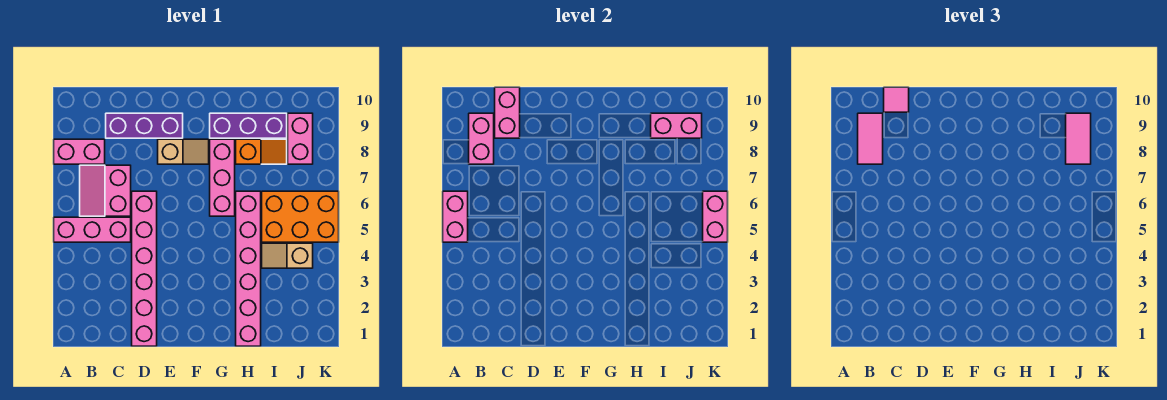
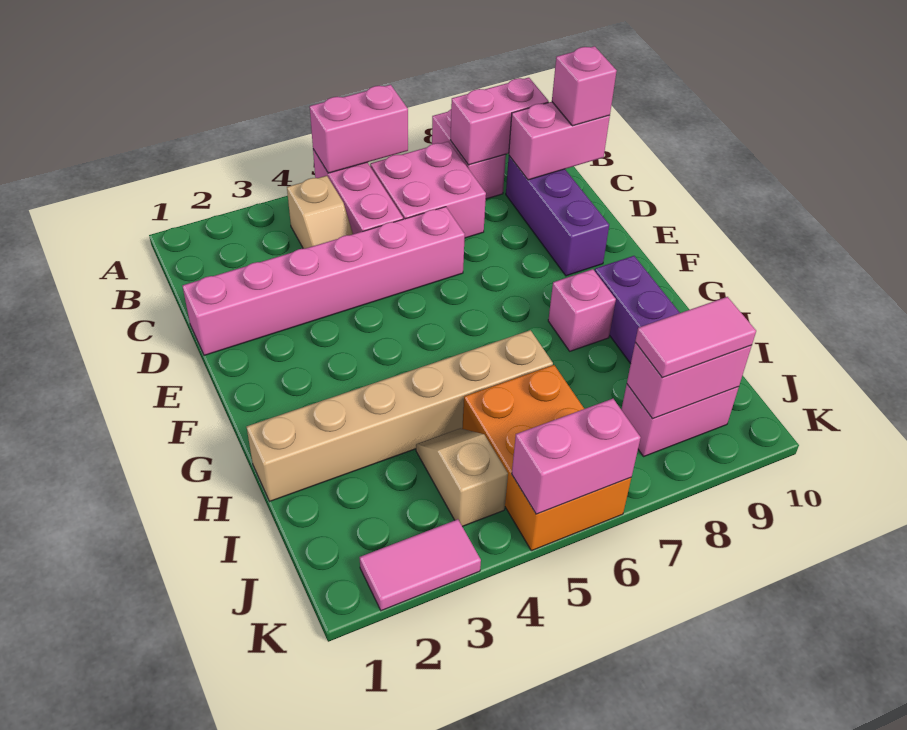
pink slope B6:C7 level 1 top C -> pink brick B6:C7 level 1
pink tile B8:B9 level 3 -> pink tile K2:K3 level 1
pink tile C10 level 3 -> pink brick C10 level 3
tan slope E8:F8 level 1 top E -> tan slope B4:C4 level 1 top B
pink brick G6:G8 level 1 -> pink brick G8 level 1
pink brick H1:H6 level 1 -> tan brick H1:H6 level 1
orange slope H8:I8 level 1 top H -> none
pink brick I9:J9 level 2 -> pink brick J8:J9 level 2

